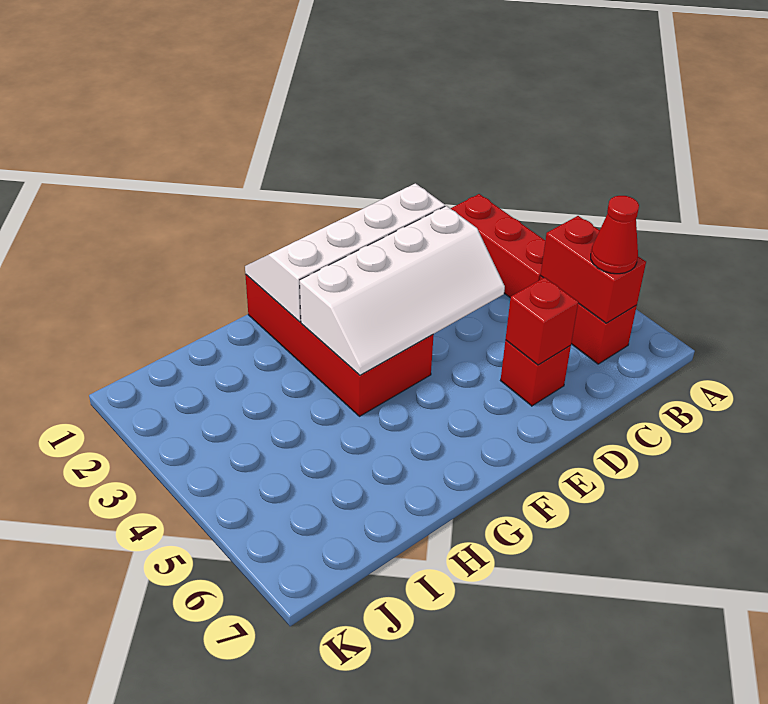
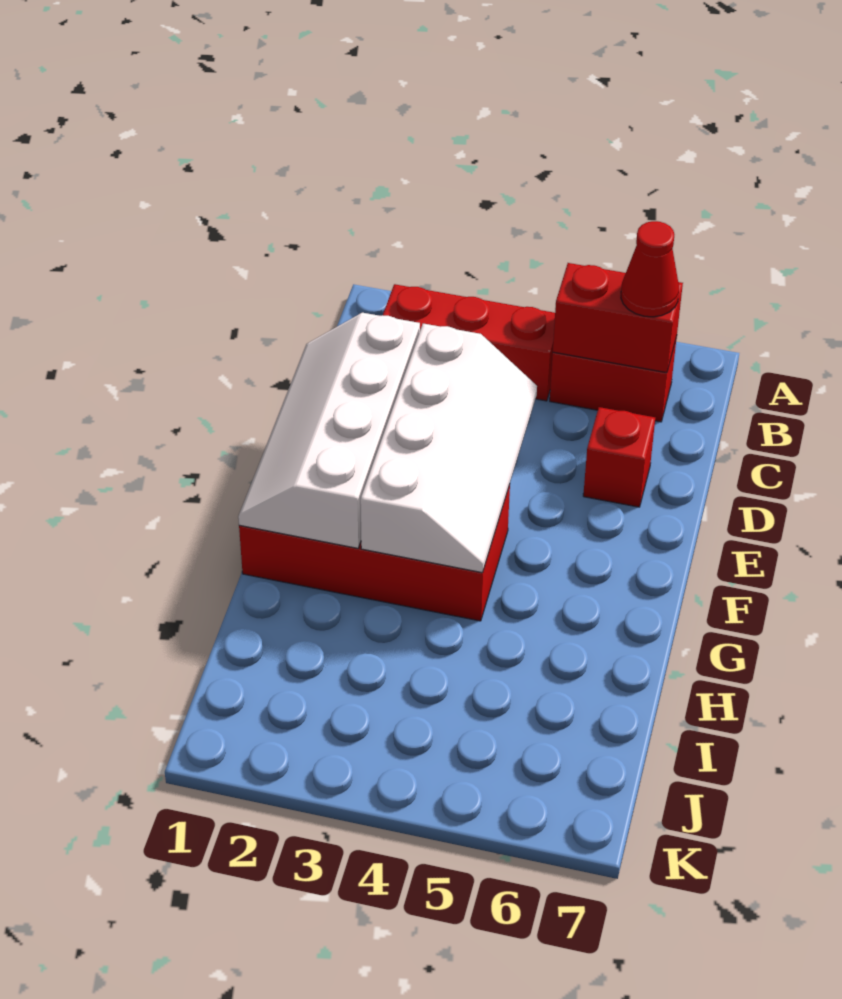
red brick D6 level 2 -> none

